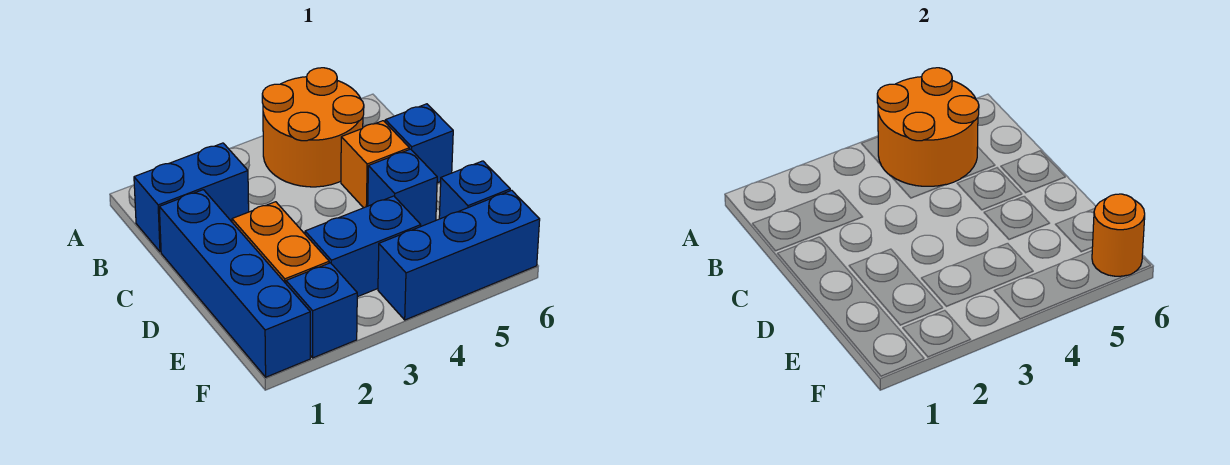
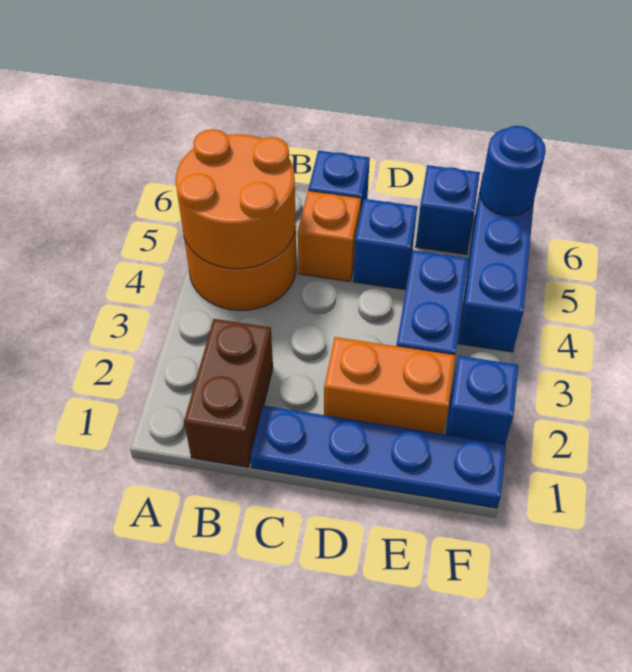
blue brick B1:B2 level 1 -> brown brick B1:B2 level 1
blue brick C1:F1 level 1 -> blue plate C1:F1 level 1
orange round brick F6 level 2 -> blue round brick F6 level 2

